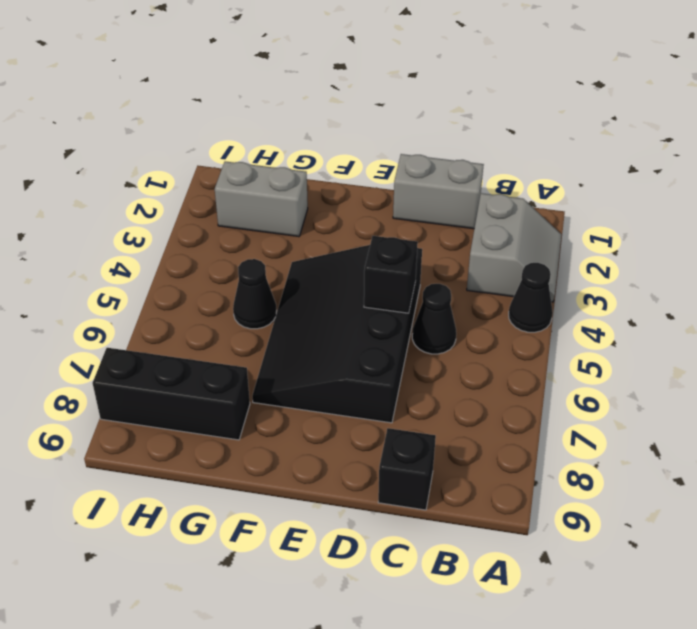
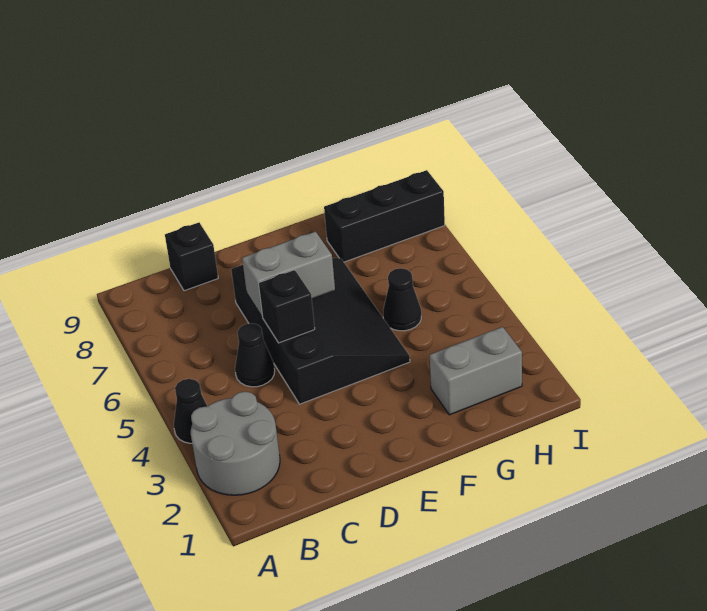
grey slope A2:B3 level 1 top B -> grey round brick A2:B3 level 1
grey brick C1:D1 level 1 -> grey brick D6:E6 level 2

